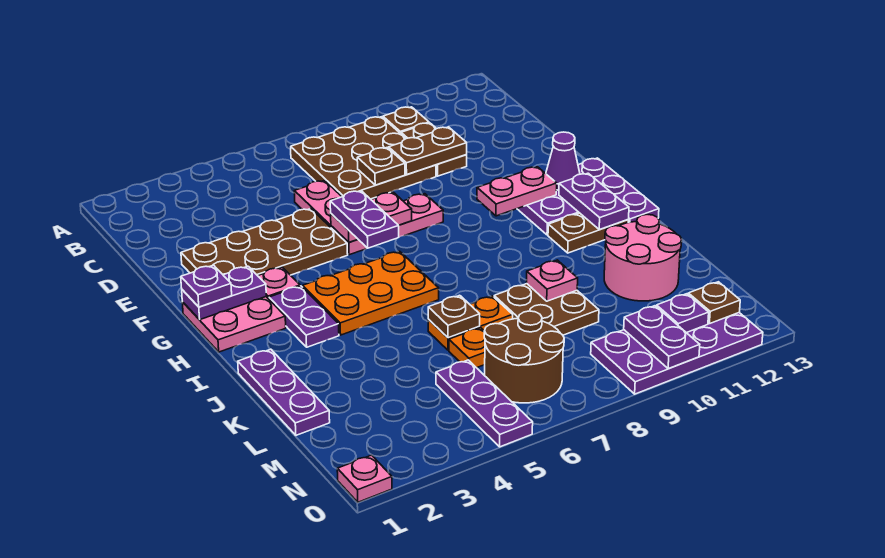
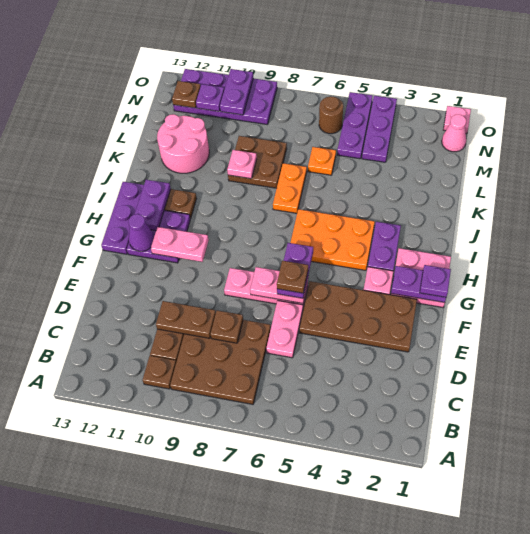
purple plate J1:L1 level 1 -> purple plate M4:O4 level 1
orange plate K6:K7 level 1 -> orange plate J7:K7 level 1
brown plate K6 level 2 -> brown plate F6 level 4
brown round brick M6:N7 level 1 -> brown round brick N6 level 1
none -> pink cone N1 level 1

